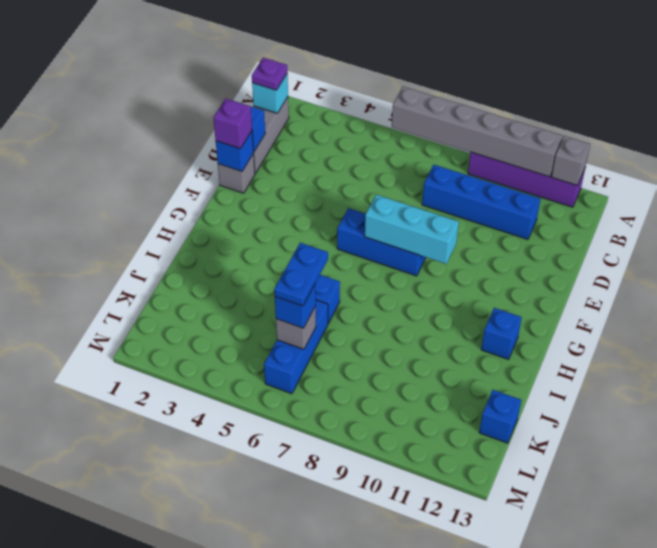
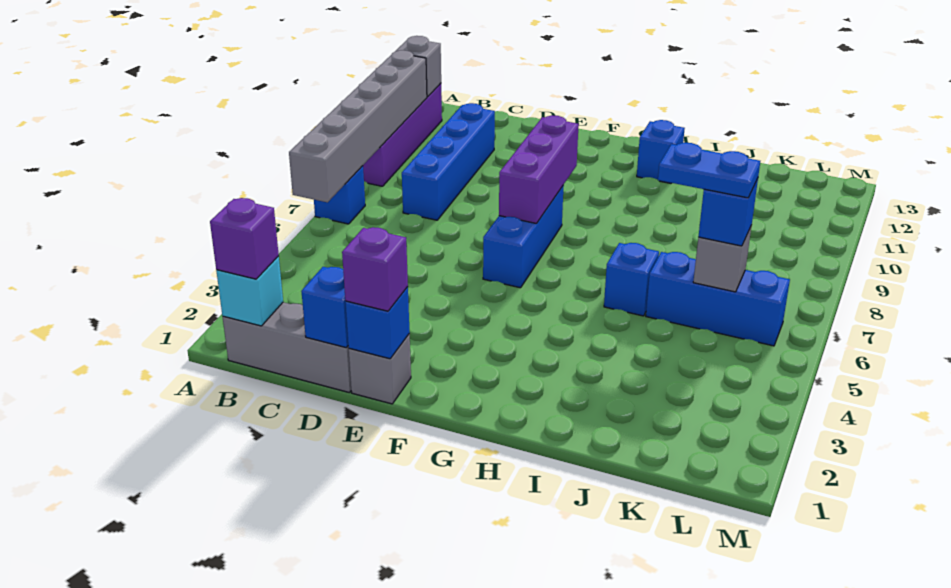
purple plate B1 level 3 -> purple brick B1 level 3
cyan brick F7:F9 level 2 -> purple brick F7:F9 level 2
blue brick K13 level 1 -> blue brick A7 level 1

